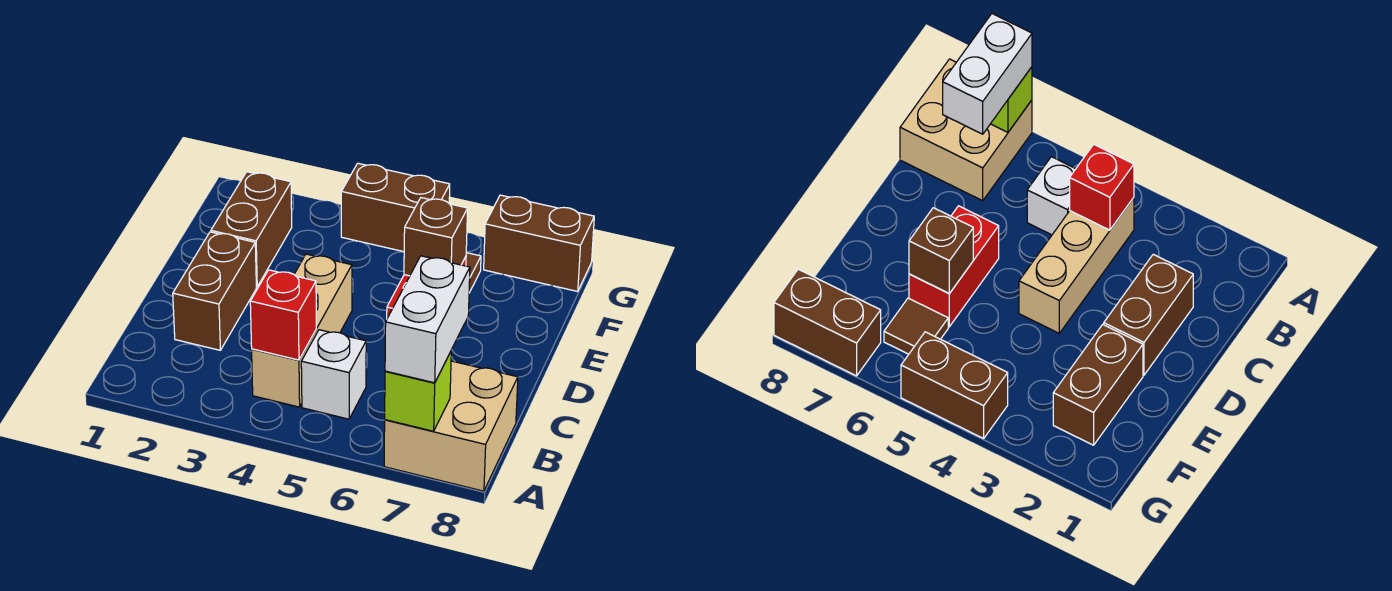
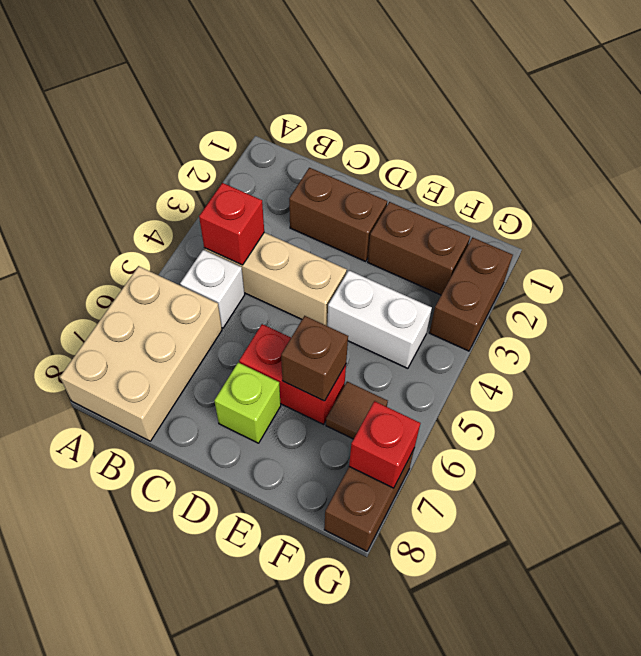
tan brick A7:B8 level 1 -> tan brick A6:B8 level 1
lime brick A7 level 2 -> lime brick D7 level 1
white brick A7:B7 level 3 -> white brick E4:F4 level 1
brown brick G4:G5 level 1 -> brown brick G2:G3 level 1
none -> red brick G7 level 2

